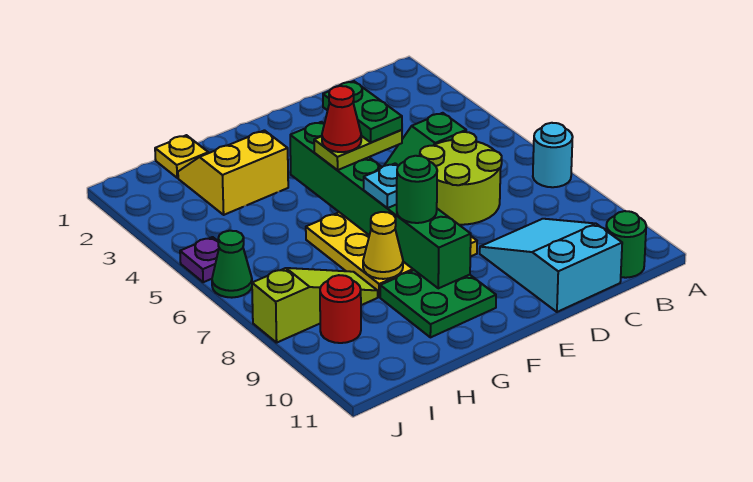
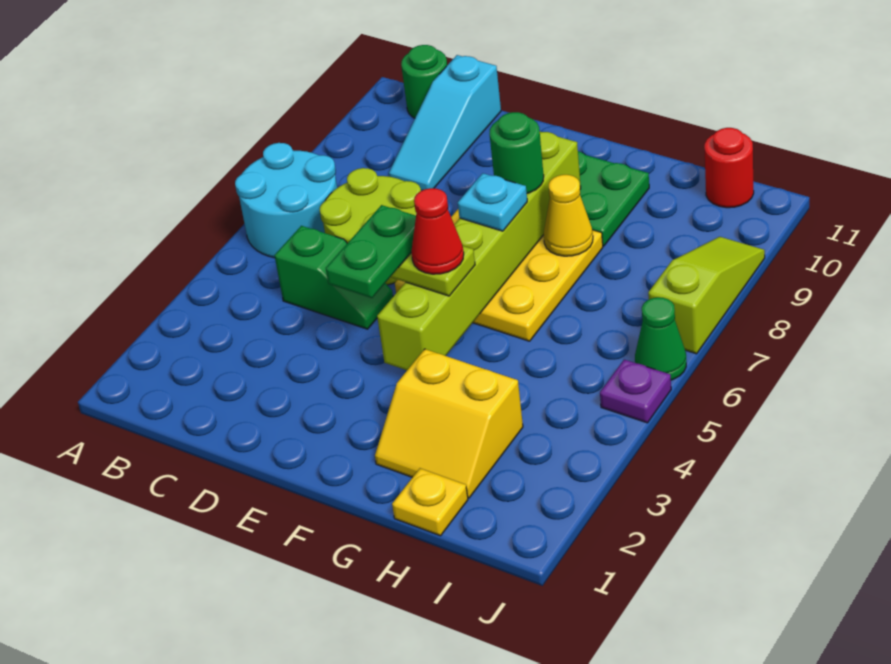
cyan round brick A7 level 1 -> cyan round brick A6:B7 level 1
cyan slope C9:D11 level 1 top 11 -> cyan slope C9:C11 level 1 top 11
green brick F4:F9 level 2 -> lime brick F4:F9 level 2
lime slope H8:J8 level 1 top J -> lime slope J7:J9 level 1 top 7
red round brick I9 level 1 -> red round brick I11 level 1

